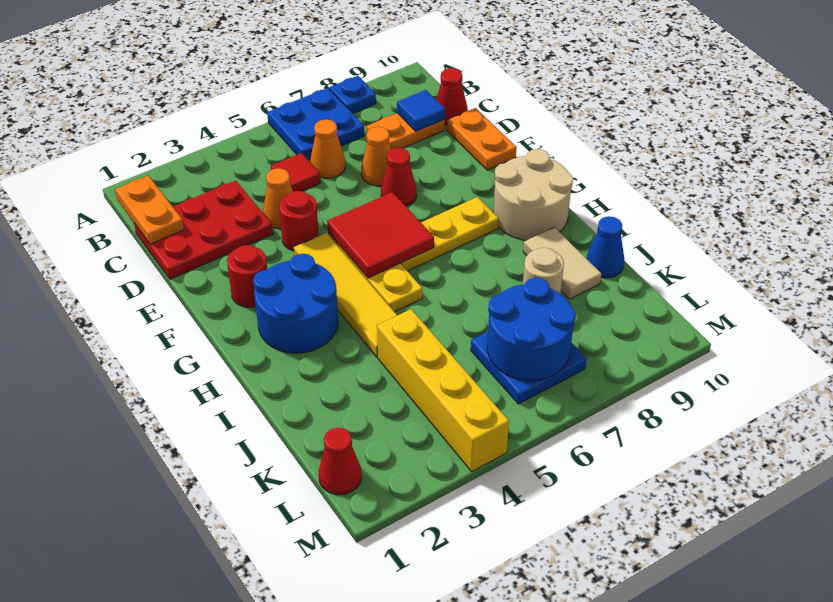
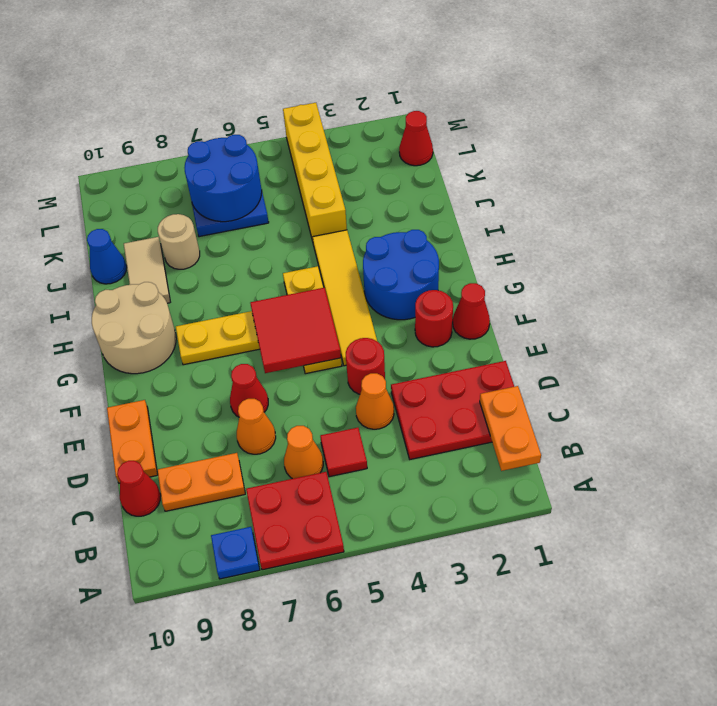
blue plate A6:B7 level 1 -> red plate A6:B7 level 1
blue tile C9 level 2 -> none
none -> red cone F1 level 1

